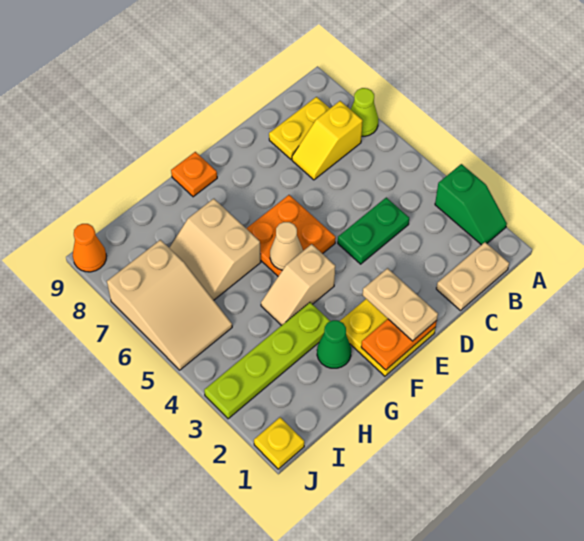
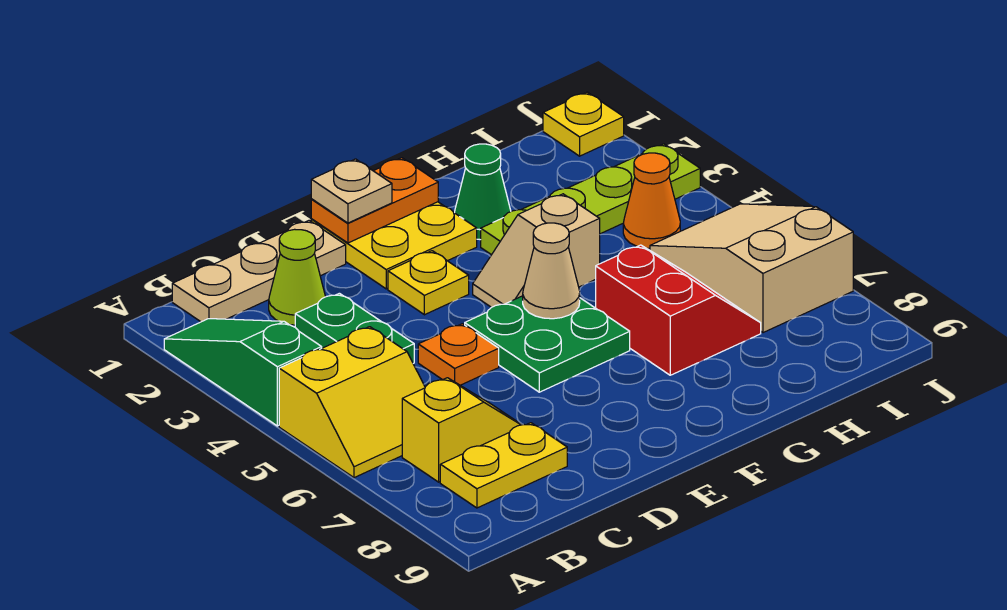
green slope A2:A3 level 1 top 3 -> green slope A2:A4 level 1 top 4
none -> yellow slope A5:B6 level 1 top 5
lime cone A7 level 1 -> lime cone C2 level 1
tan plate B1:C1 level 1 -> tan plate B1:D1 level 1
green plate C4:D4 level 1 -> green plate C3:C4 level 1
tan plate E1:E2 level 3 -> tan plate E1 level 3
none -> yellow plate E3 level 1
orange plate E5:F6 level 1 -> green plate E5:F6 level 1
tan slope F4:G4 level 1 top F -> tan slope F4:G4 level 1 top G
orange plate F9 level 1 -> orange plate D5 level 1
tan slope G6:H7 level 1 top G -> red slope G6:H7 level 1 top G
orange cone J9 level 1 -> orange cone I4 level 1

